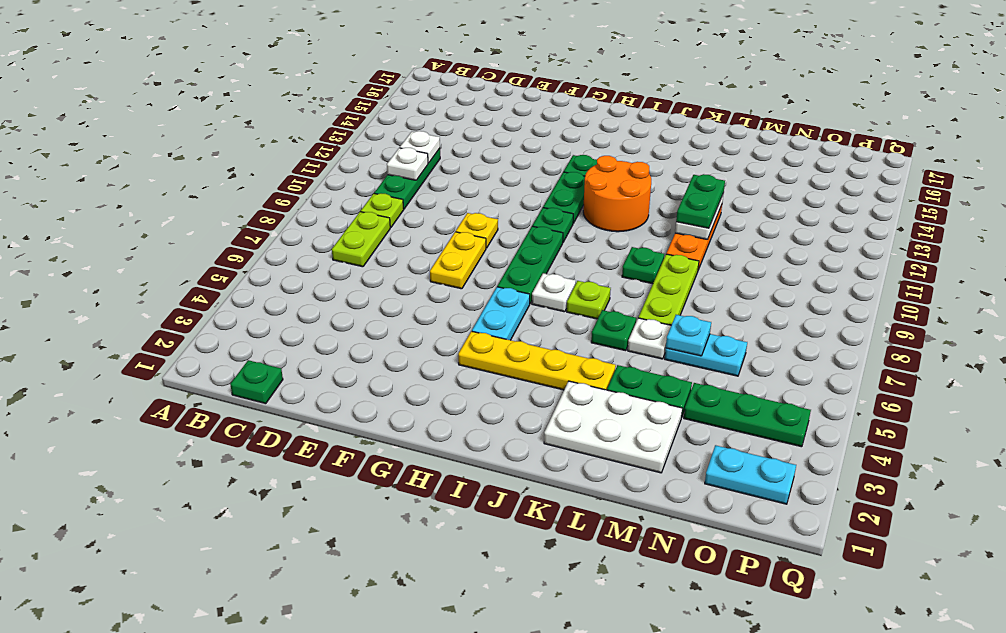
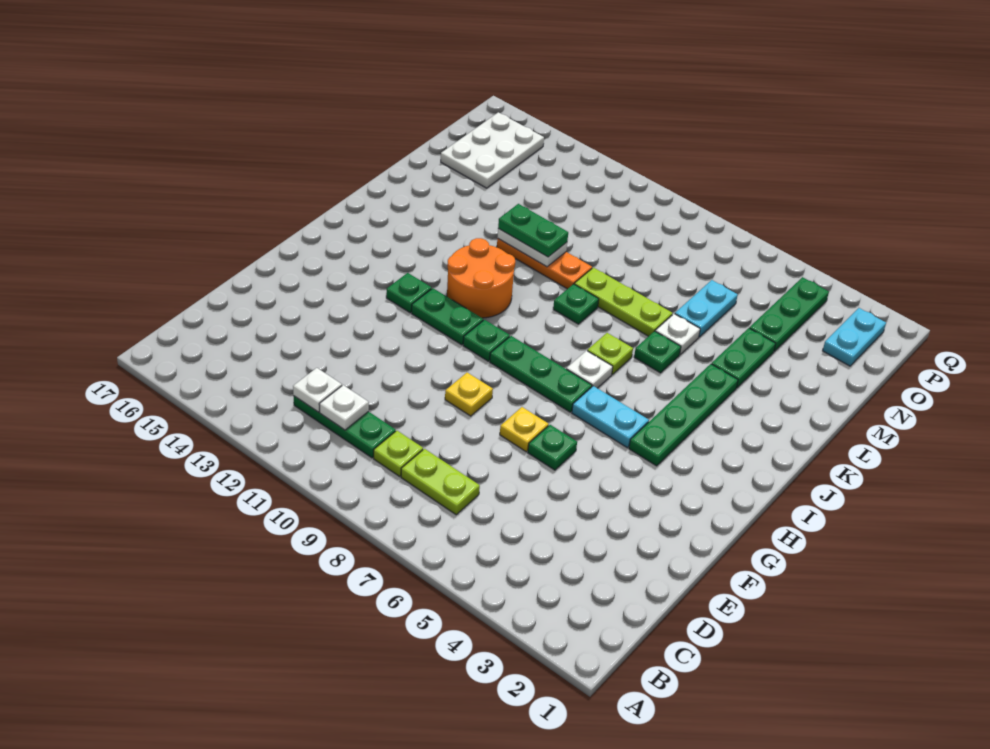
green plate C1 level 1 -> green plate F6 level 1
yellow plate F7:F8 level 1 -> yellow plate F7 level 1
yellow plate H4:K4 level 1 -> green plate H4:K4 level 1
white plate K2:M3 level 1 -> white plate N15:P16 level 1
cyan plate M6 level 2 -> none

